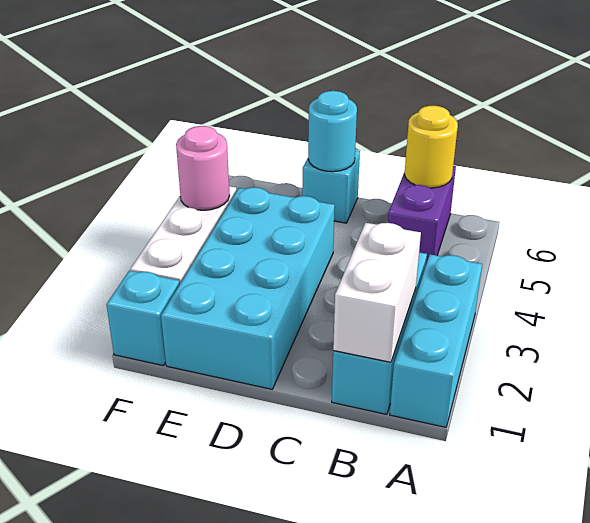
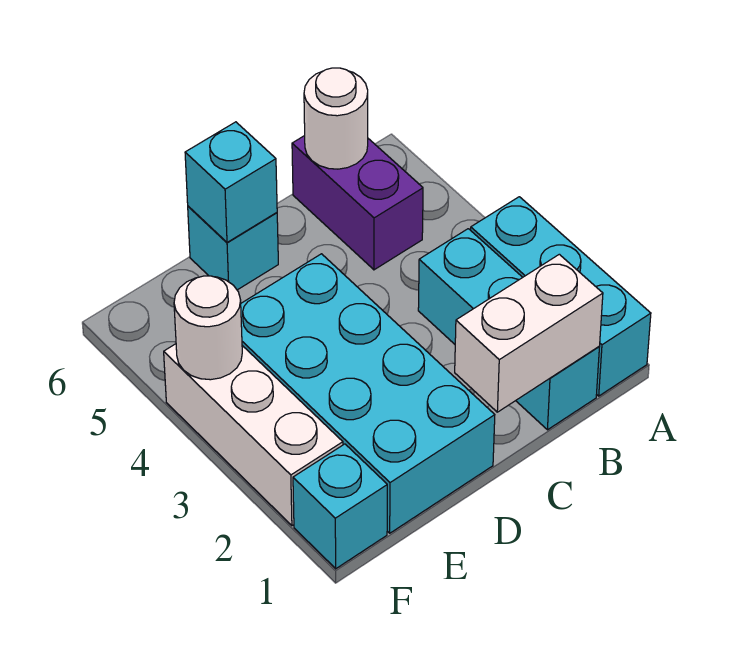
white brick B1:B2 level 2 -> white brick B1:C1 level 2
yellow round brick B6 level 2 -> white round brick B6 level 2
cyan round brick D6 level 2 -> cyan brick D6 level 2
pink round brick F4 level 2 -> white round brick F4 level 2

